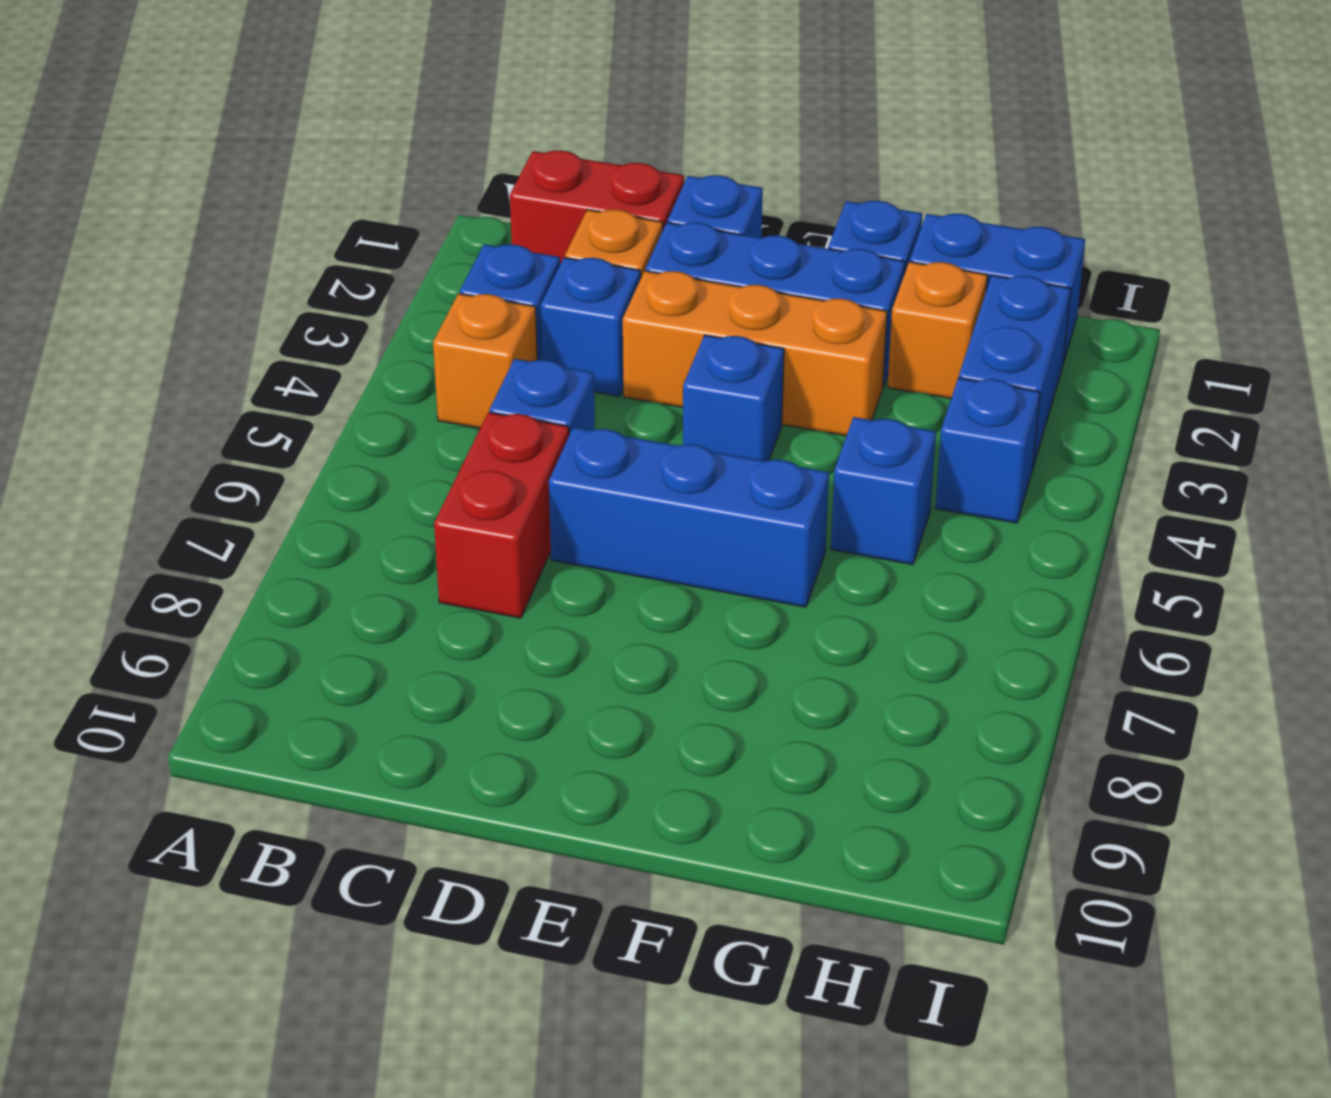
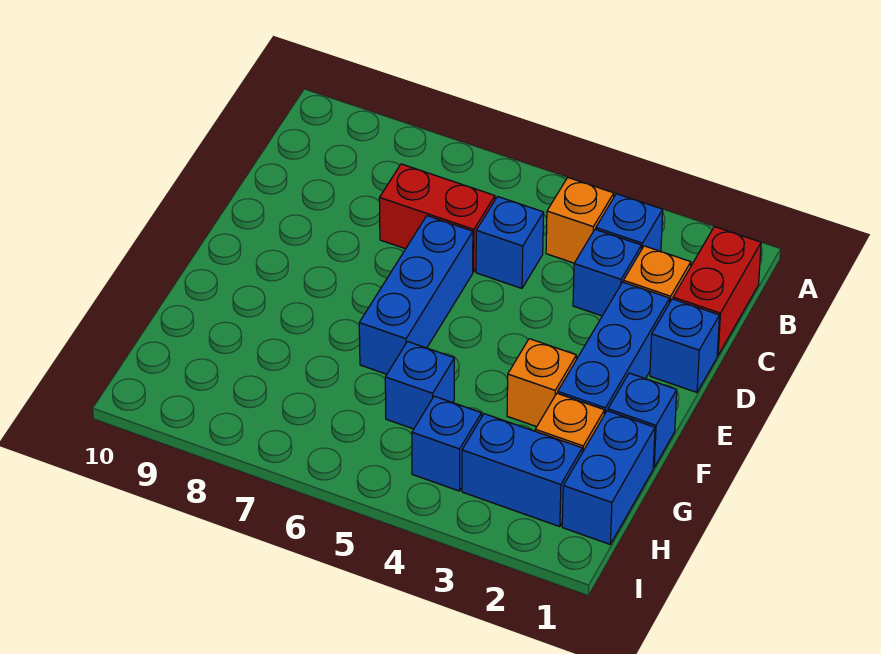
orange brick D3:F3 level 1 -> orange brick F3 level 1
blue brick E4 level 1 -> none

